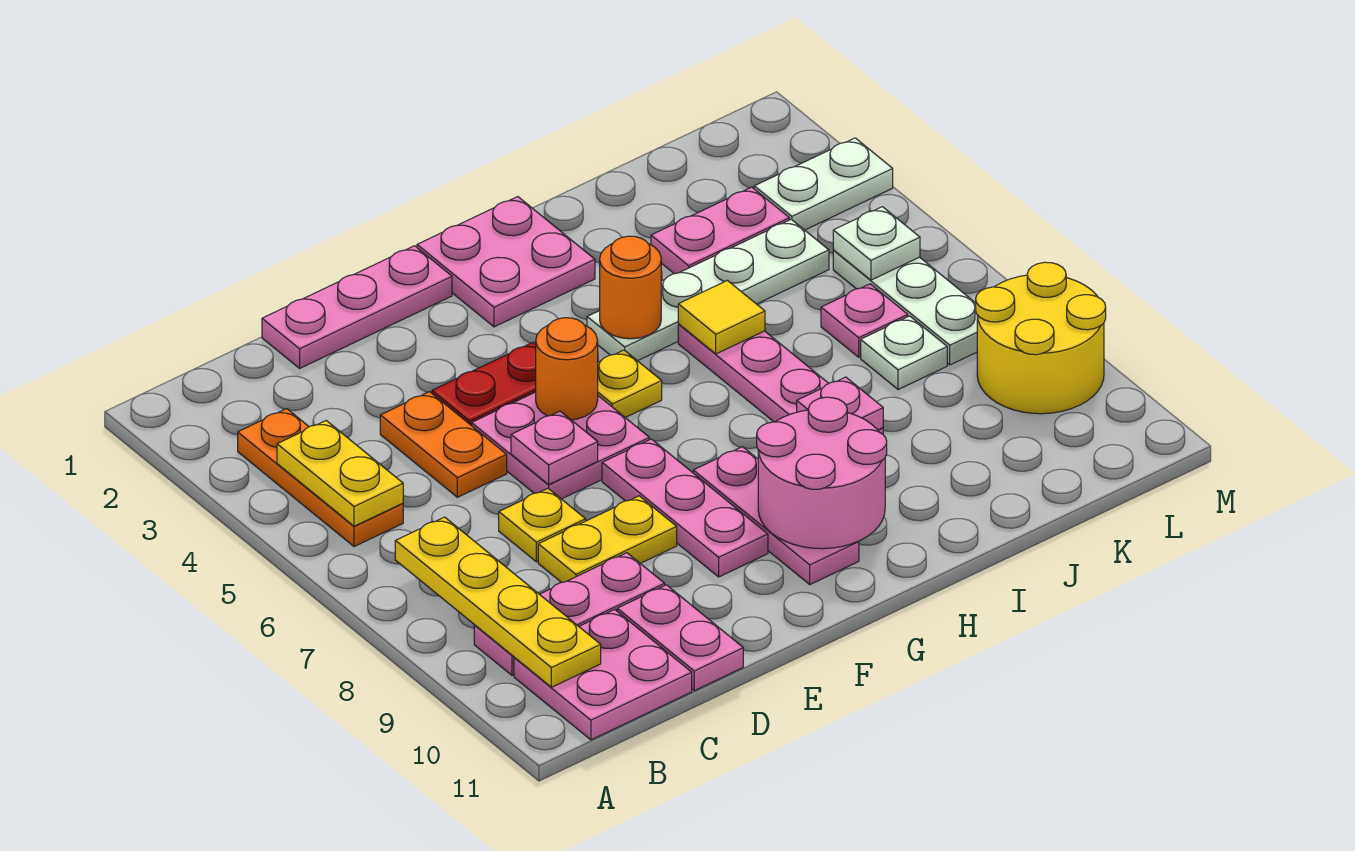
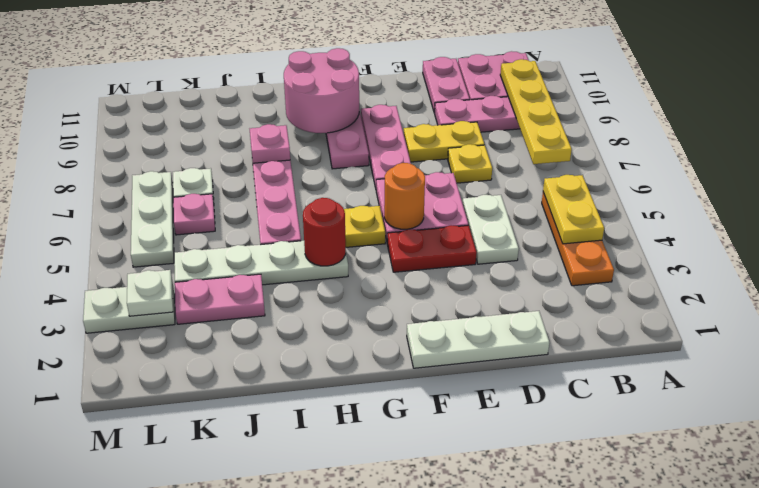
pink plate D1:F1 level 1 -> white plate D1:F1 level 1
orange plate D4:D5 level 1 -> white plate D4:D5 level 1
pink plate E6 level 2 -> none
pink plate G1:H2 level 1 -> none
orange round brick H4 level 2 -> red round brick H4 level 2
yellow tile I5 level 2 -> none
white plate L5 level 2 -> white plate L3 level 2
yellow round brick L8:M9 level 1 -> none

